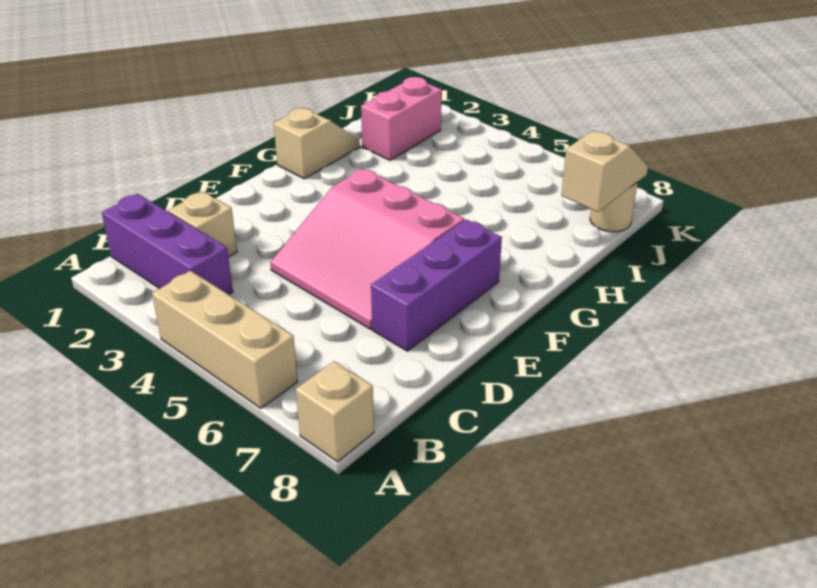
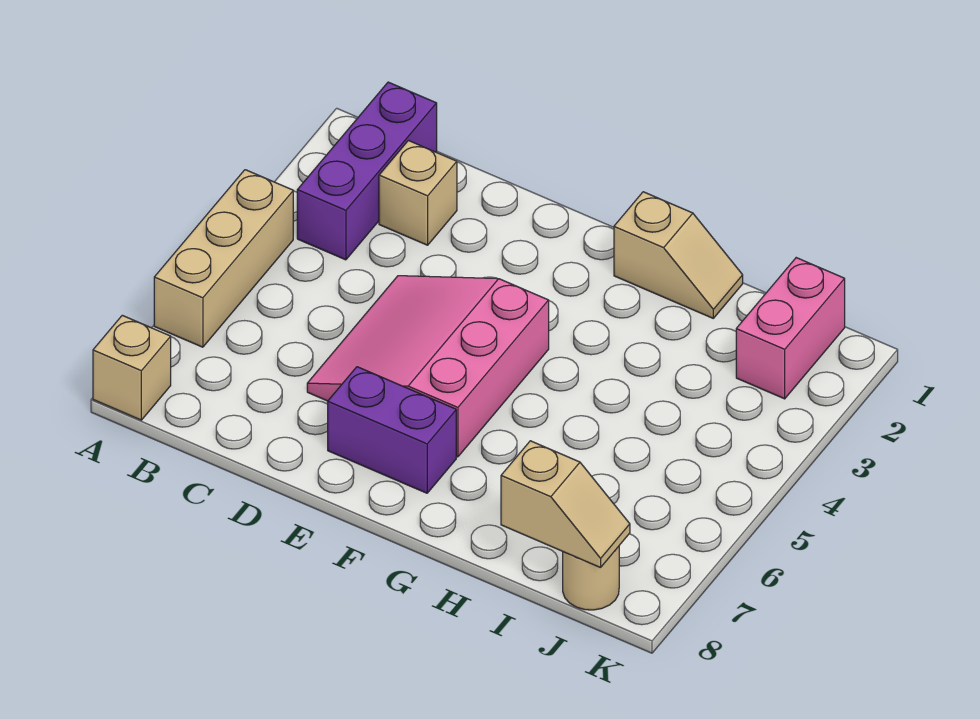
purple brick D7:F7 level 1 -> purple brick E7:F7 level 1
pink brick I2:J2 level 1 -> pink brick J1:J2 level 1

